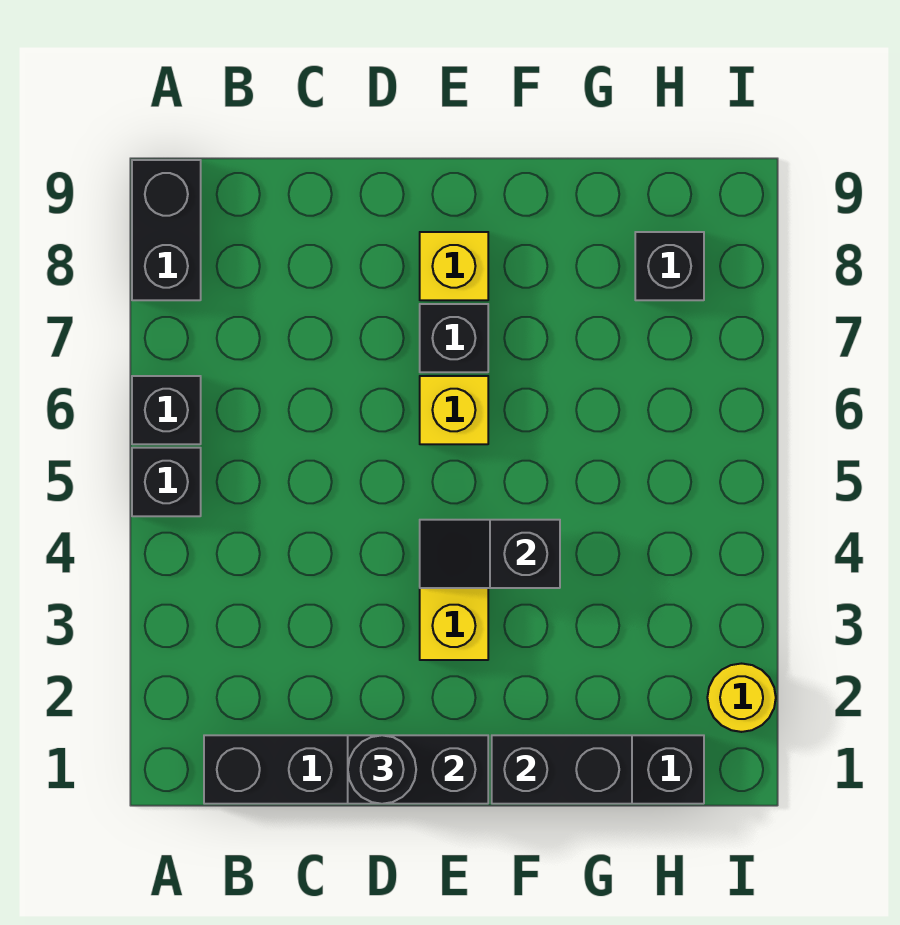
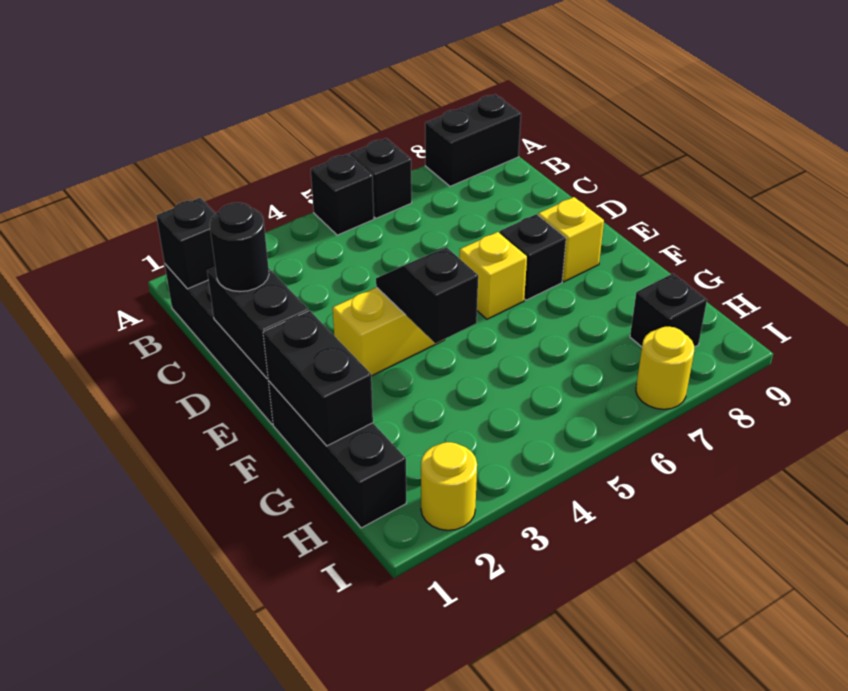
none -> black brick B1 level 2
none -> yellow round brick I7 level 1

